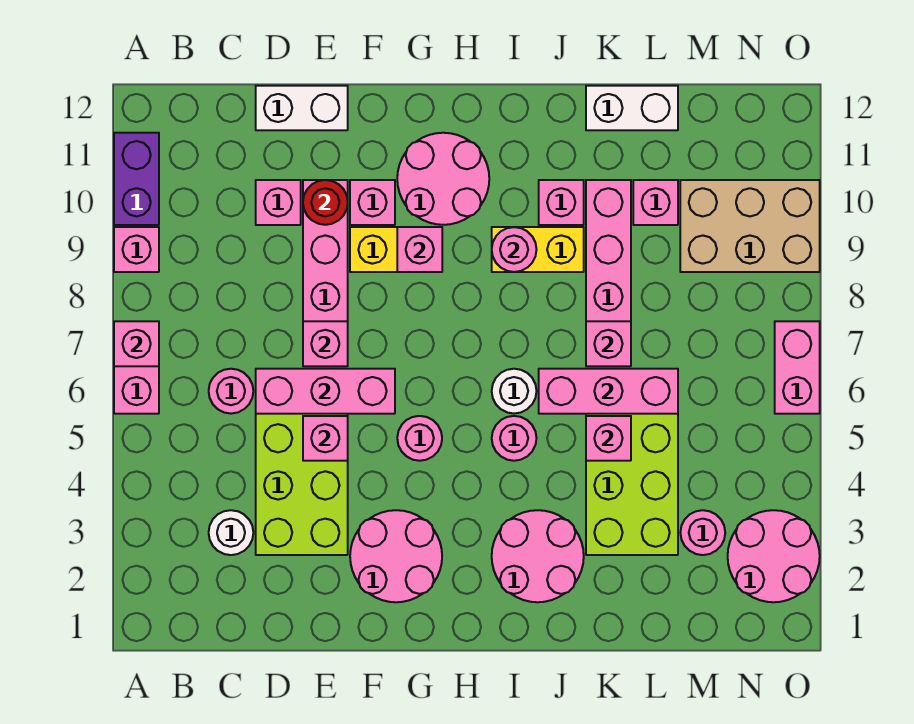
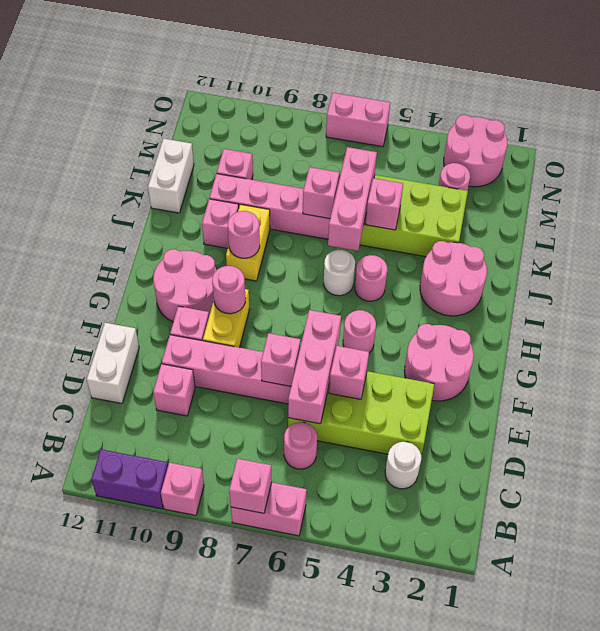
red round brick E10 level 2 -> none
pink brick G9 level 2 -> pink round brick G9 level 2
tan brick M9:O10 level 1 -> none

